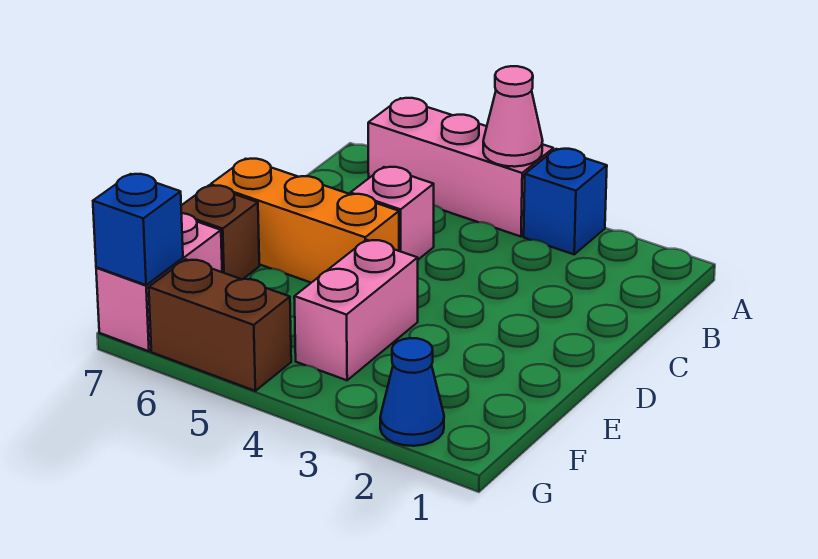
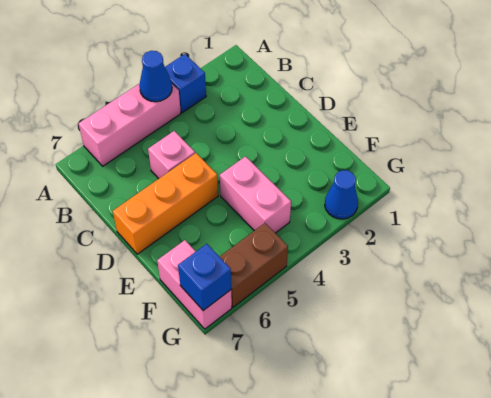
pink cone A4 level 2 -> blue cone A4 level 2
brown brick E7 level 1 -> none

